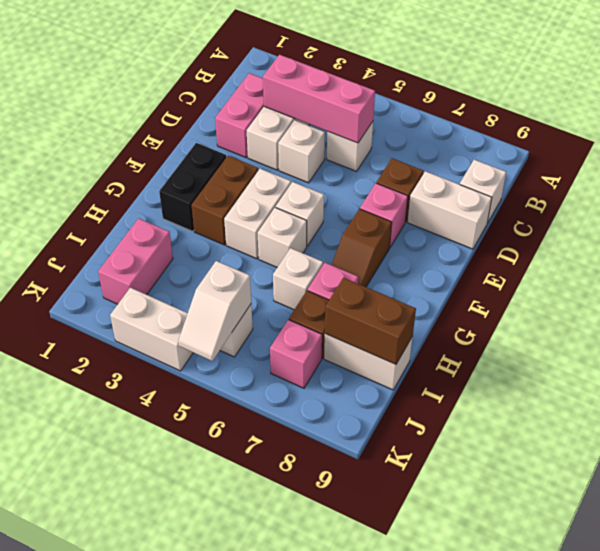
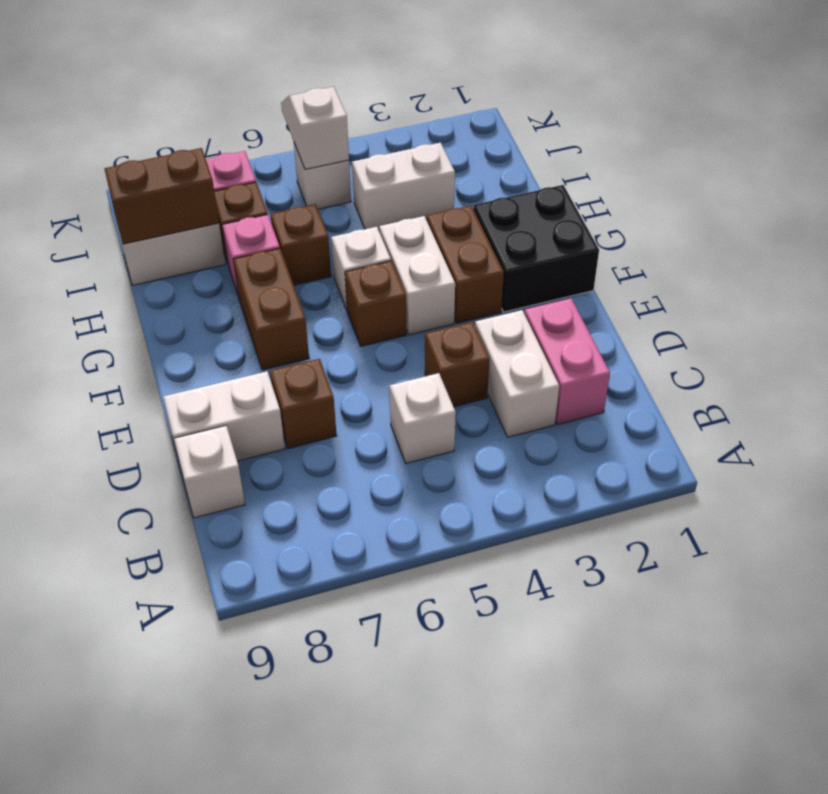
pink brick C3:C5 level 2 -> none
white brick D4 level 1 -> brown brick D4 level 1
pink brick E7 level 1 -> none
black brick F2:G2 level 1 -> black brick F1:G2 level 1
white brick F5 level 1 -> brown brick F5 level 1
brown slope F7:G7 level 1 top F -> brown brick F7:G7 level 1
white brick H6 level 1 -> brown brick H6 level 1
pink brick I2:J2 level 1 -> none
white brick K3:K4 level 1 -> white brick I3:I4 level 1

